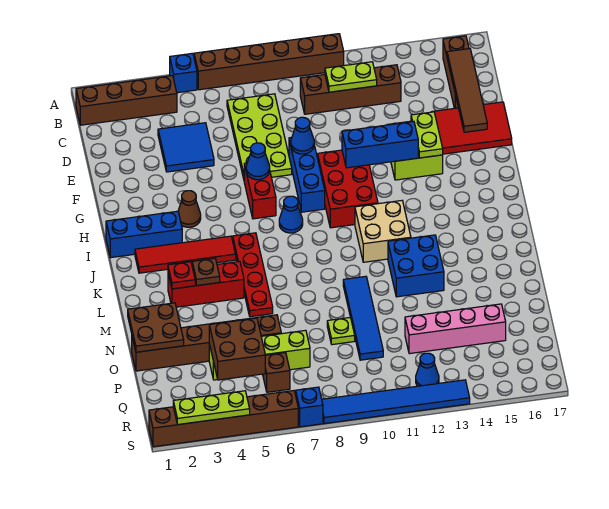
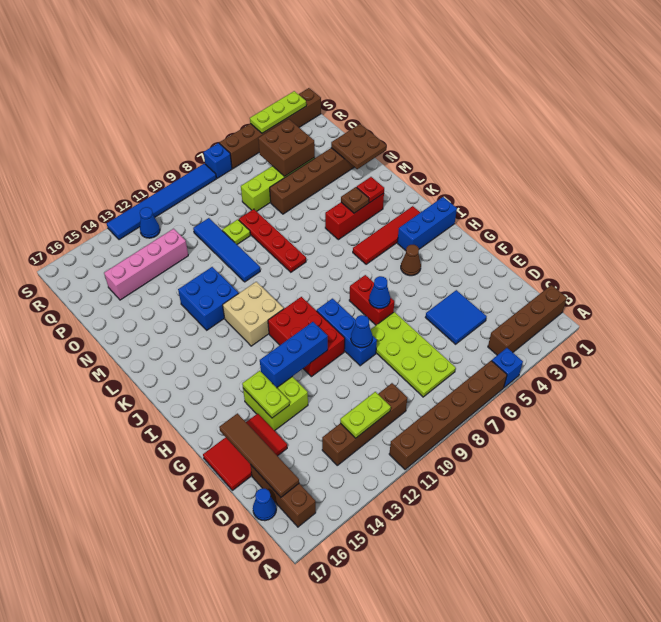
blue cone I8 level 1 -> blue cone C17 level 1
red plate J6:M6 level 1 -> red plate L8:O8 level 1
brown brick Q6 level 1 -> none

